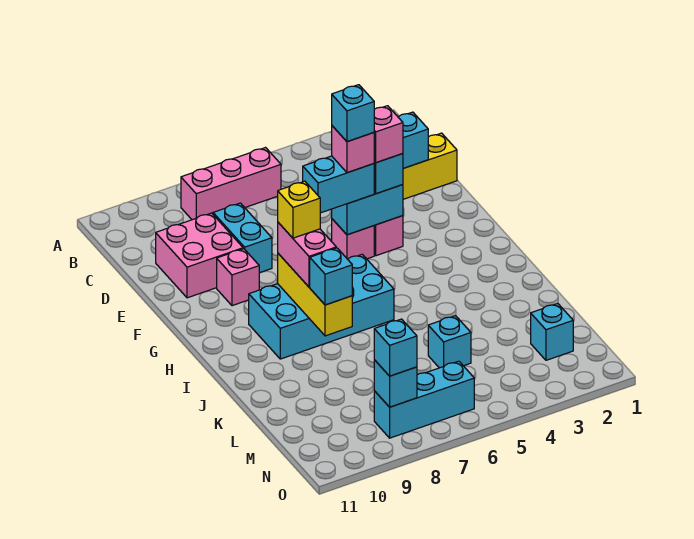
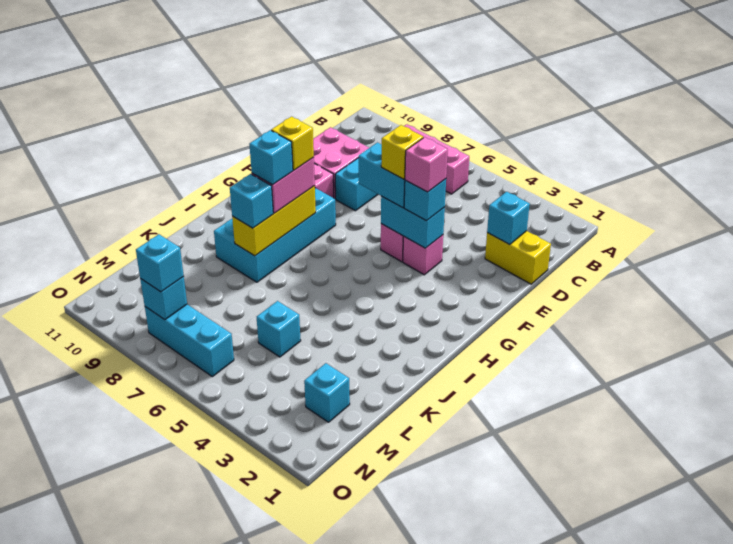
pink brick F5 level 4 -> yellow brick F5 level 4
cyan brick F5 level 5 -> cyan brick I8 level 4
cyan brick H6:I9 level 1 -> cyan brick G8:J9 level 1

